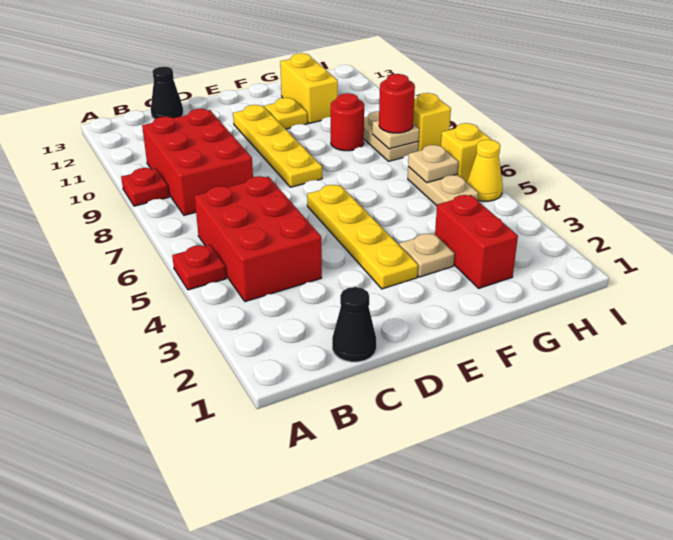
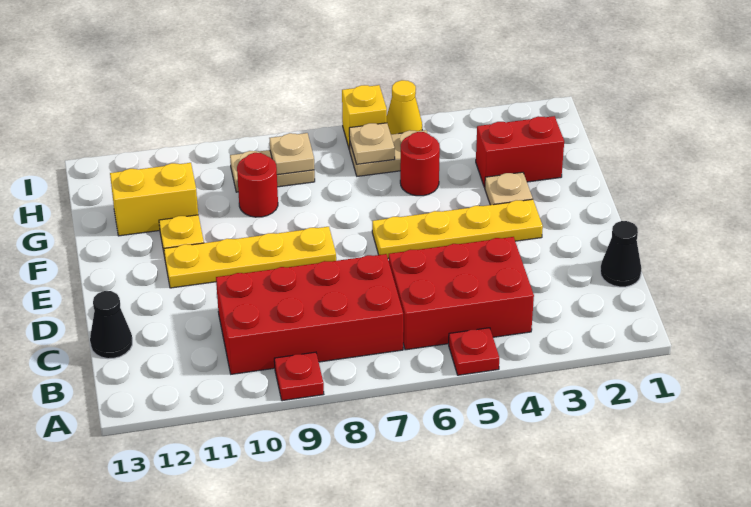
red brick B8:C10 level 1 -> red brick B7:C10 level 1
red round brick H8 level 3 -> red round brick G5 level 1
yellow brick I8 level 1 -> none

